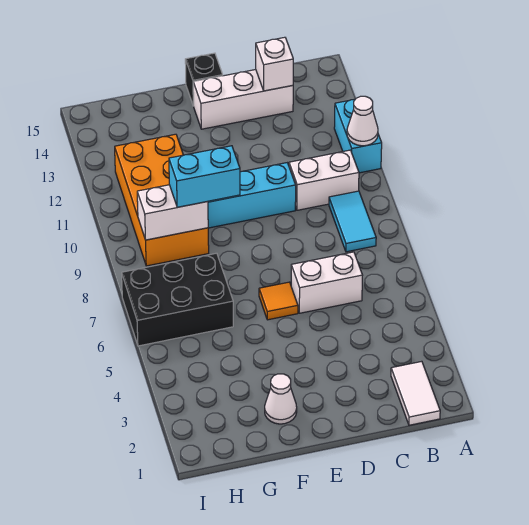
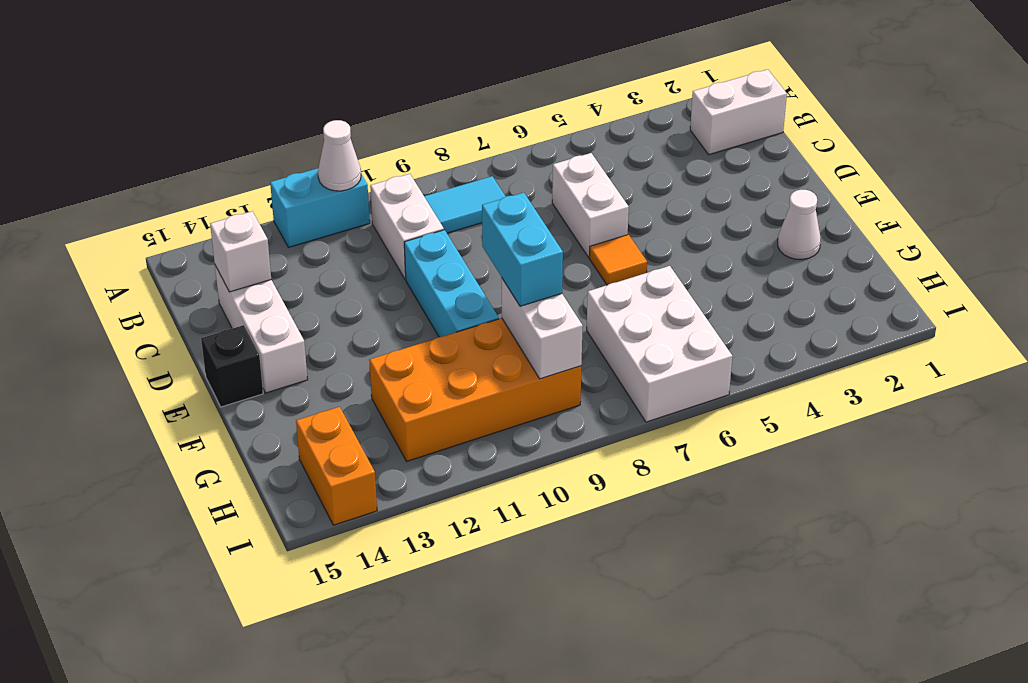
white tile B1:B2 level 1 -> white brick B1:B2 level 1
black brick G6:I7 level 1 -> white brick G6:I7 level 1
none -> orange brick H14:I14 level 1

